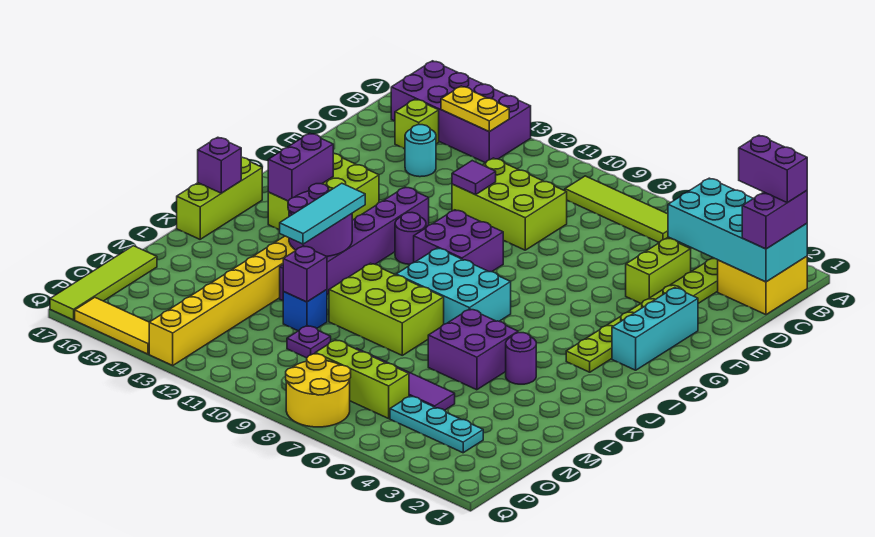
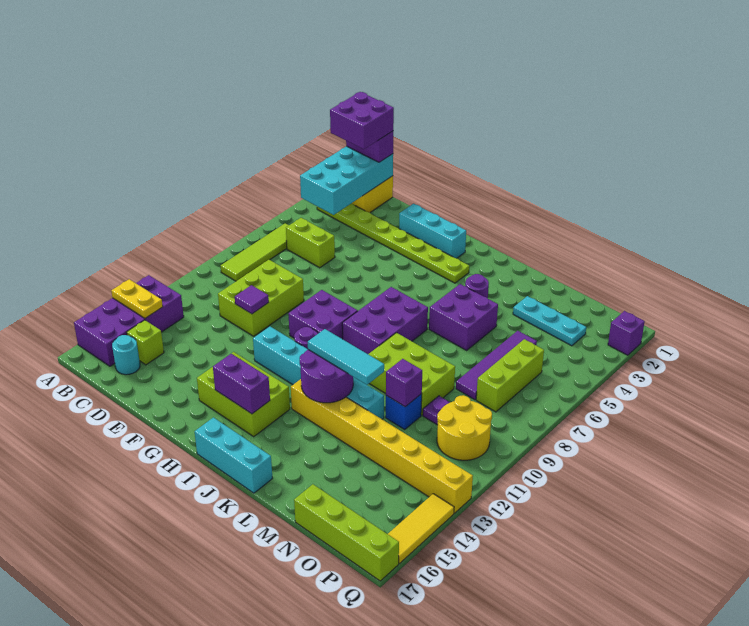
purple brick B1:B2 level 4 -> purple brick B1:C2 level 4
yellow plate B13:B14 level 2 -> yellow plate A14:B14 level 2
lime brick D4:E4 level 1 -> lime brick C6:D6 level 1
cyan round brick D14 level 1 -> cyan round brick C16 level 1
purple brick G12:L12 level 1 -> cyan brick G12:L12 level 1
cyan brick I7:J9 level 1 -> purple brick I7:J9 level 1
lime brick I17:K17 level 1 -> cyan brick I17:K17 level 1
purple brick J17 level 2 -> purple brick Q2 level 1
lime brick K8:L10 level 1 -> lime brick K9:M10 level 1
lime tile N17:Q17 level 1 -> lime brick N17:Q17 level 1
cyan plate O3:O5 level 1 -> cyan plate M3:O3 level 1
yellow round brick P7:Q8 level 1 -> yellow round brick O10:P11 level 1

